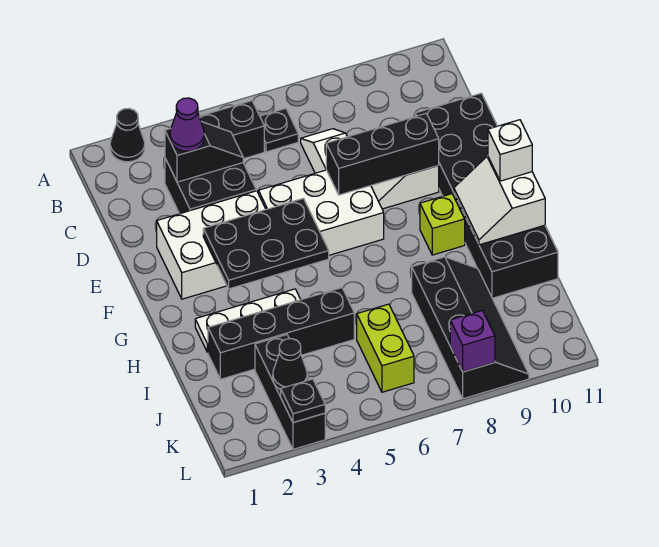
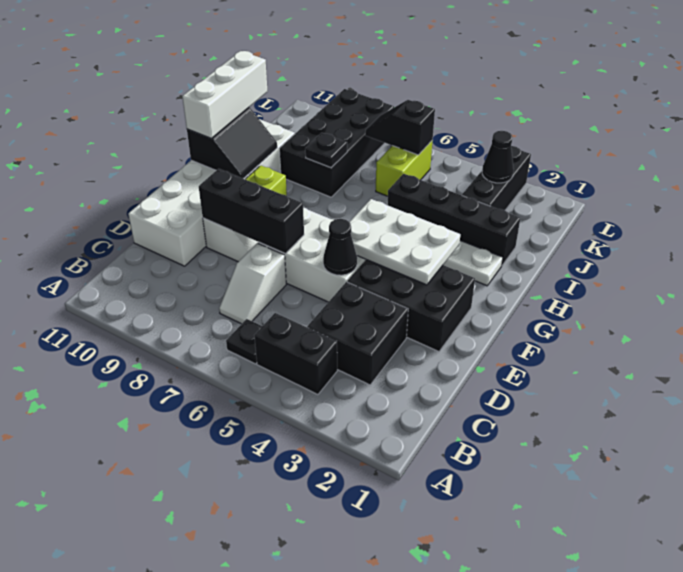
black cone A2 level 1 -> black cone E5 level 2
black slope C3:C4 level 2 top 3 -> black slope K6:K7 level 2 top 6
purple cone C3 level 3 -> none
black brick D10:I11 level 1 -> white brick D10:I11 level 1
white brick E2:F4 level 1 -> black brick E2:F4 level 1
black plate F3:G5 level 2 -> white plate F3:G5 level 2
white slope G10:H11 level 2 top 11 -> black slope G10:H11 level 2 top 11
white brick G11 level 3 -> white brick G11:I11 level 3
black slope I8:L9 level 1 top 8 -> black brick I8:L9 level 1
black plate L3 level 2 -> black plate I8 level 2
purple brick L8 level 2 -> none

